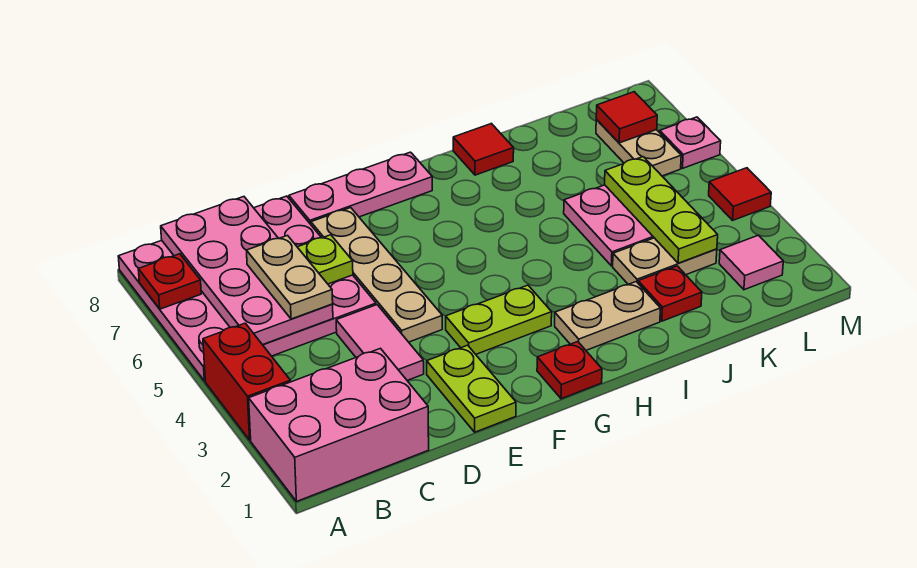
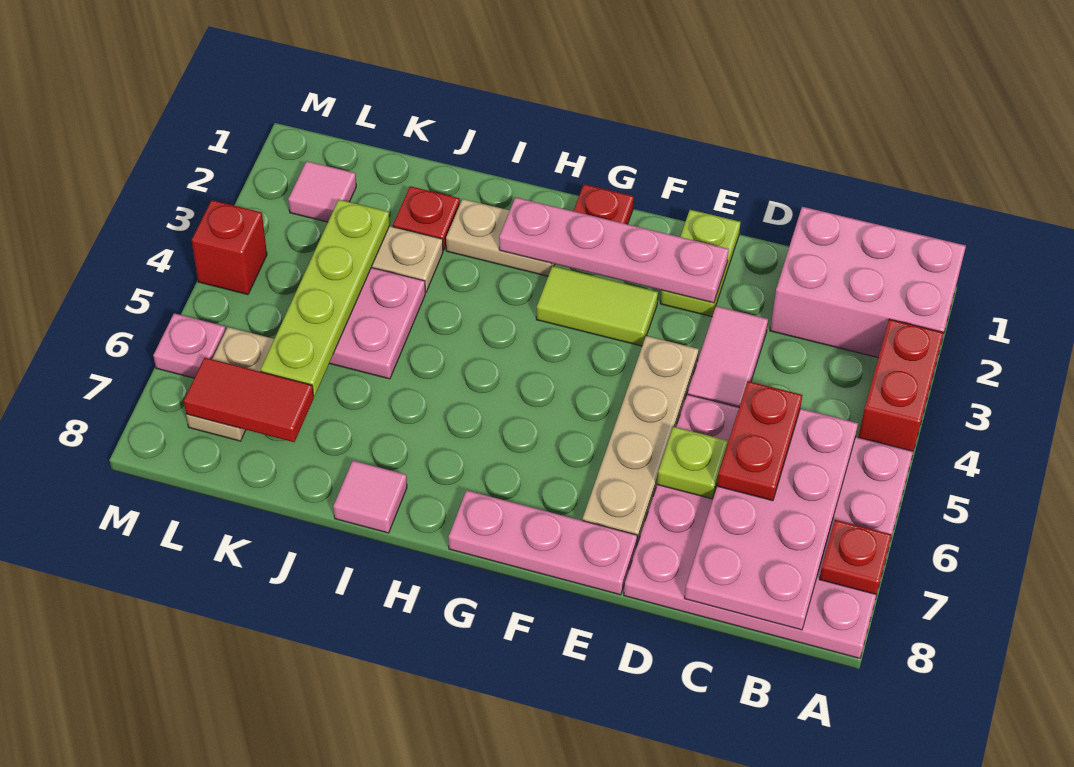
tan plate C5:C6 level 3 -> red plate C5:C6 level 3
none -> pink plate E2:H2 level 2
lime plate F3:G3 level 1 -> lime tile F3:G3 level 1
red tile I8 level 1 -> pink tile I8 level 1
lime plate K3:K5 level 2 -> lime plate K3:K6 level 2
red tile L7 level 2 -> red tile K7:L7 level 2
red tile M4 level 1 -> red brick M4 level 1

